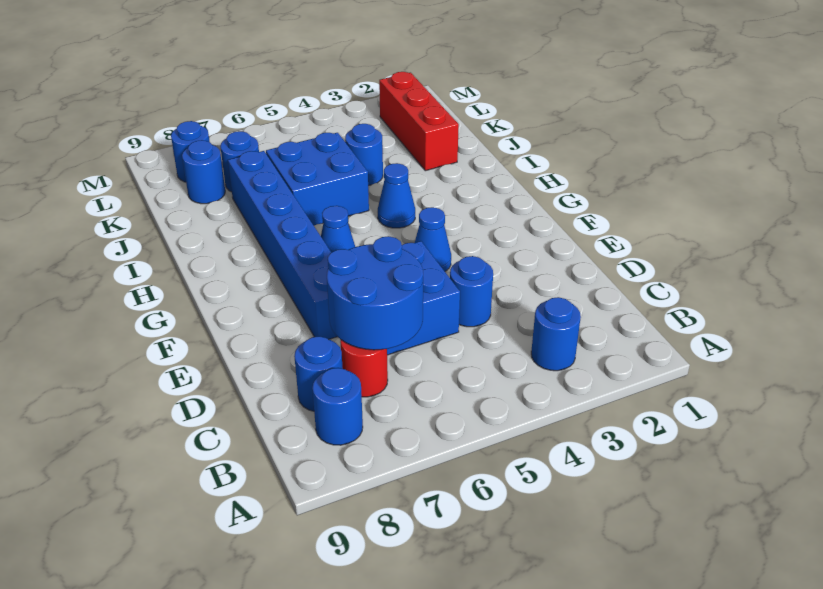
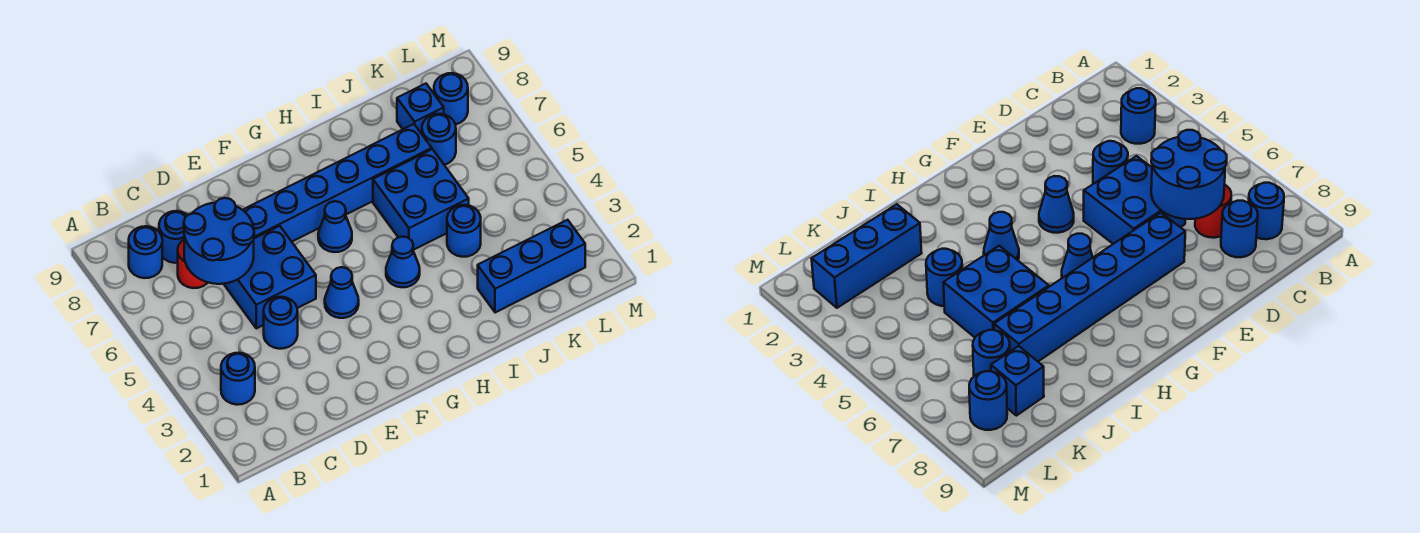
red brick J2:L2 level 1 -> blue brick J2:L2 level 1
blue round brick K8 level 1 -> blue brick K8 level 1

